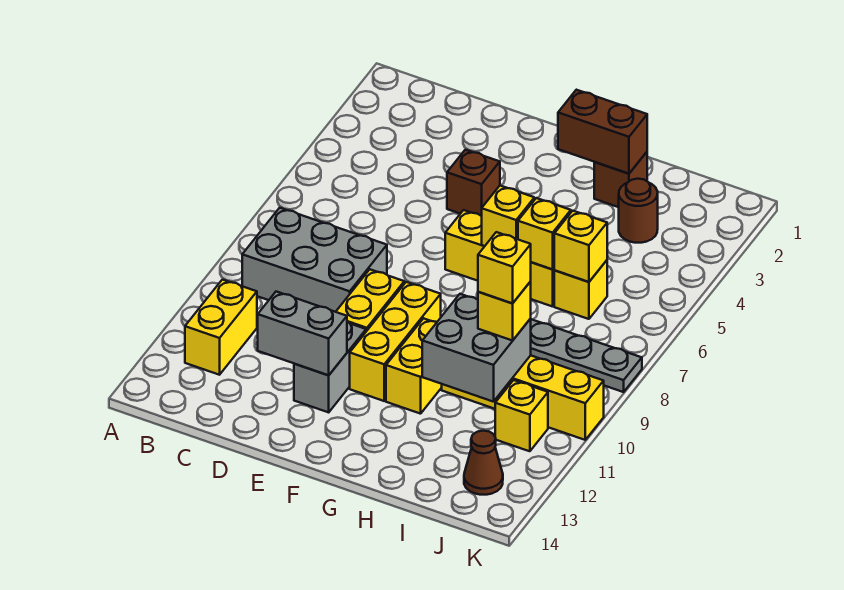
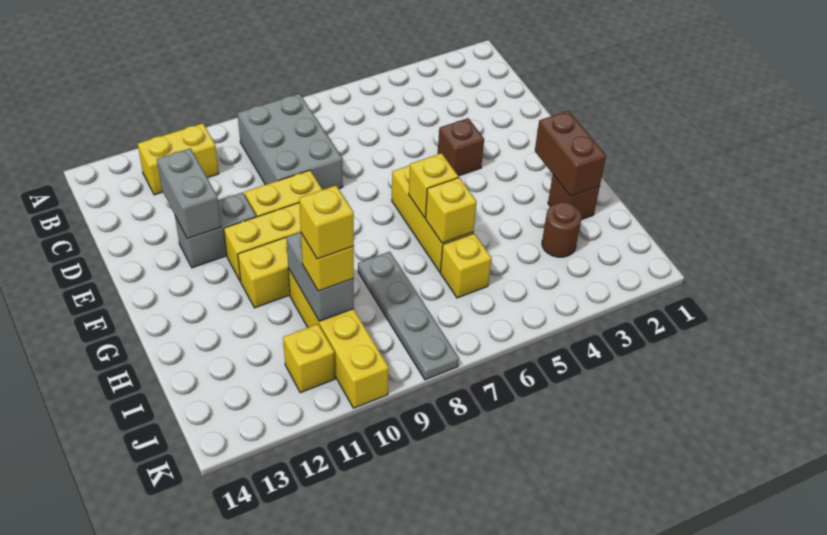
grey brick H10:I11 level 2 -> grey brick H10:I10 level 2
yellow brick I6 level 2 -> none
brown cone J13 level 1 -> none

